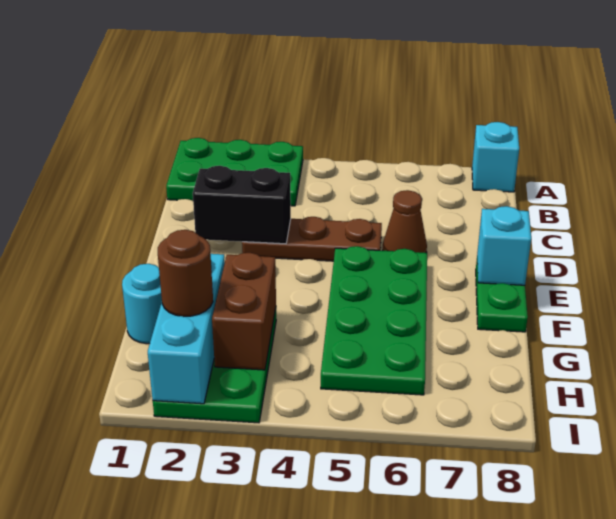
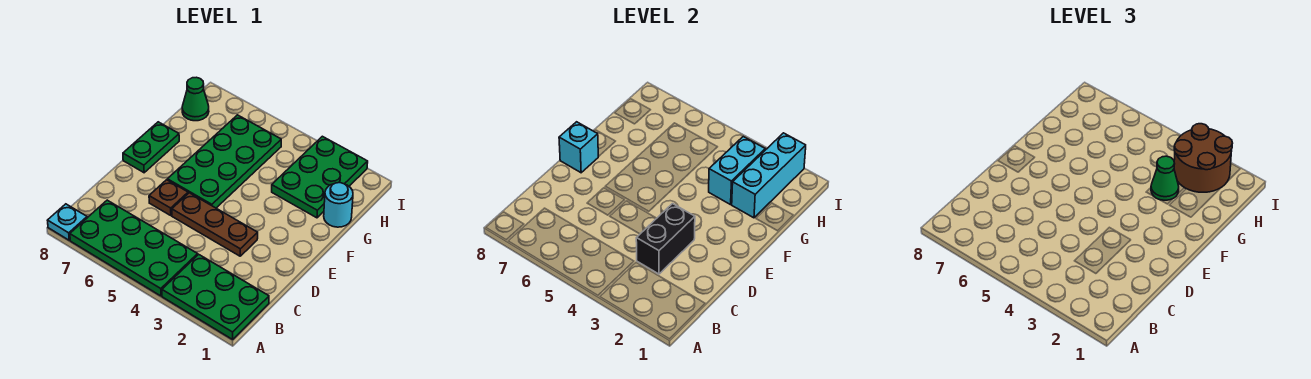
none -> green plate A4:B7 level 1
cyan brick A8 level 1 -> cyan plate A8 level 1
black brick D2:D3 level 2 -> black brick C3:D3 level 2
brown cone D6 level 1 -> brown plate D6 level 1
brown brick G3:H3 level 2 -> cyan brick G3:H3 level 2
none -> green cone G3 level 3
brown round brick H2 level 3 -> brown round brick H2:I3 level 3
none -> green cone H8 level 1

